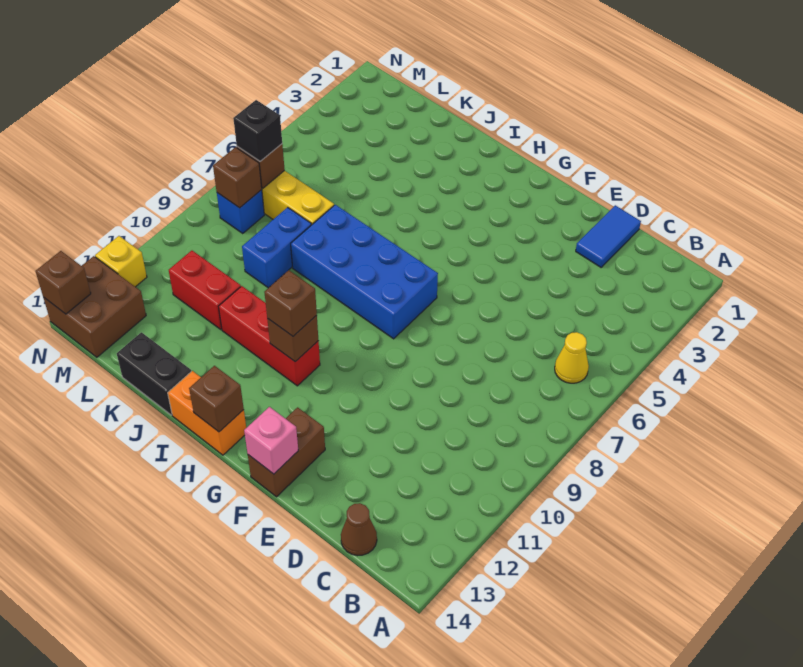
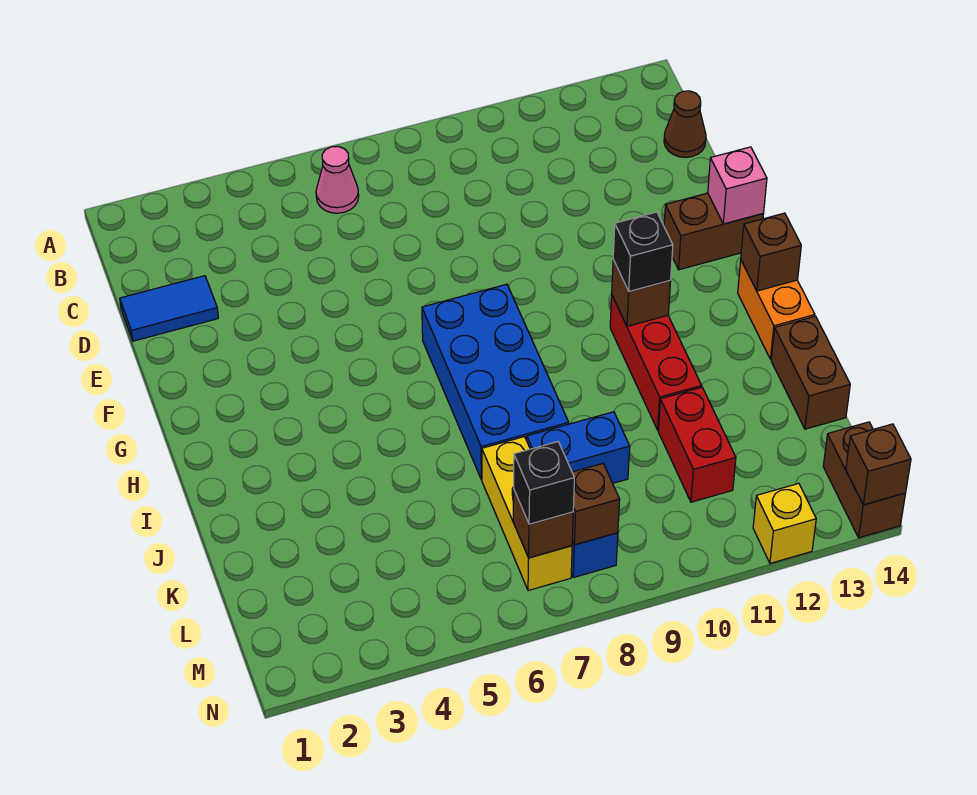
yellow cone B6 level 1 -> pink cone B6 level 1
brown brick H11 level 3 -> black brick H11 level 3
black brick J14:K14 level 1 -> brown brick J14:K14 level 1
brown brick M13:N14 level 1 -> brown brick M14:N14 level 1

